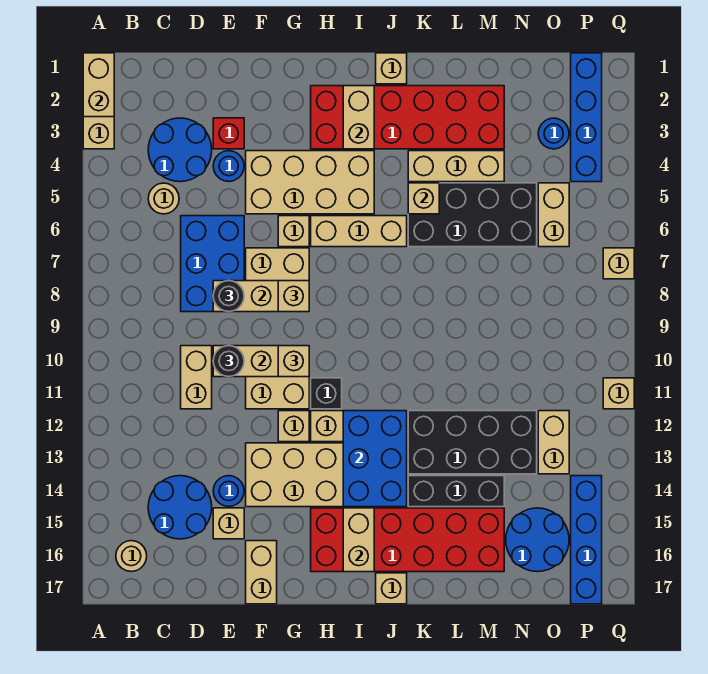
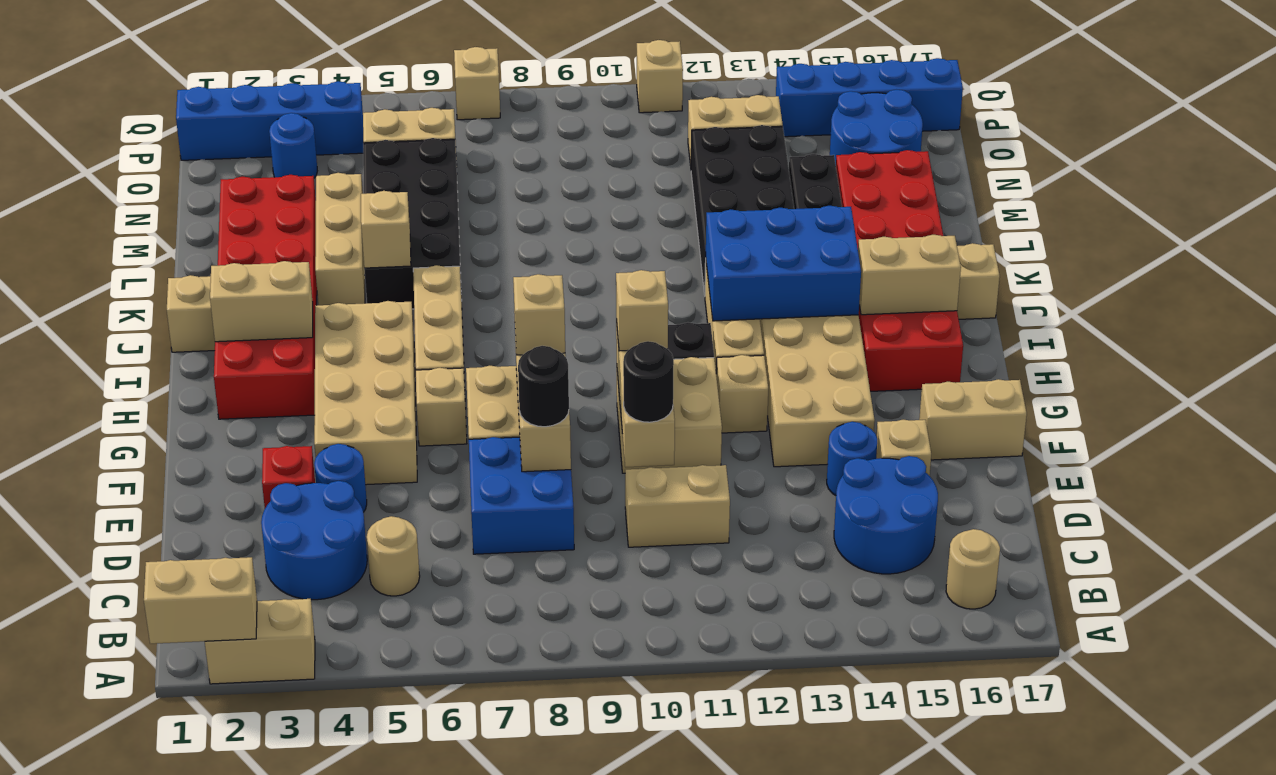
blue brick D6:E8 level 1 -> blue brick D7:E8 level 1

